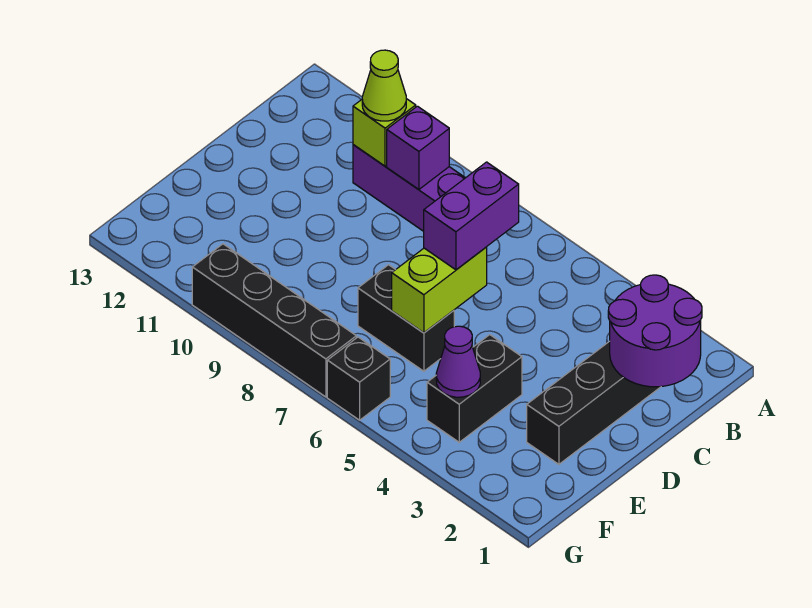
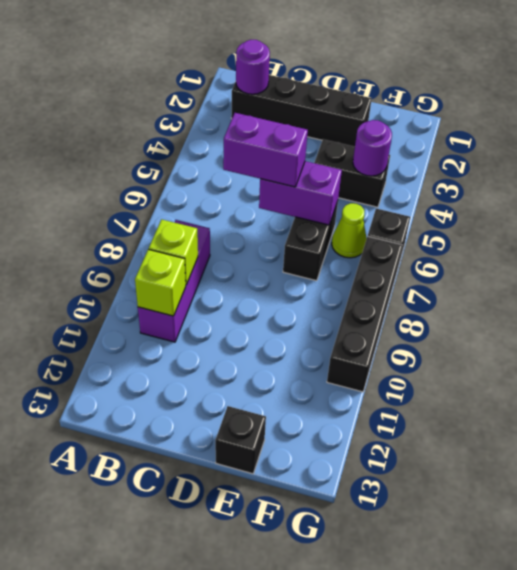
purple round brick B1:C2 level 2 -> purple round brick B2 level 2
purple brick B9 level 2 -> lime brick B9 level 2
lime cone B10 level 3 -> lime cone F6 level 1
lime brick D6:E6 level 2 -> purple brick D6:E6 level 2
none -> black brick E13 level 1
purple cone F4 level 2 -> purple round brick F4 level 2

